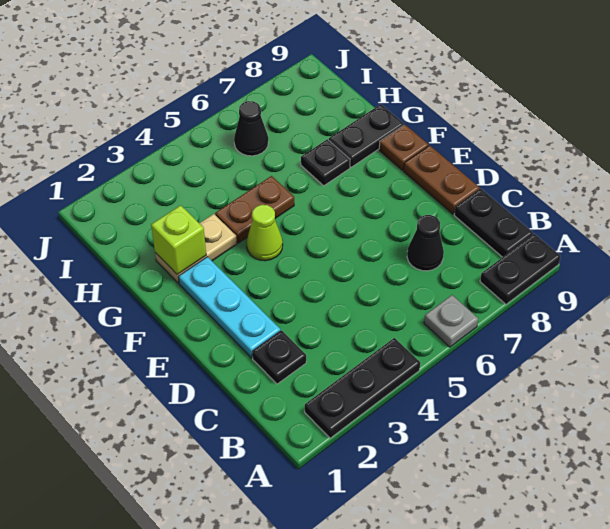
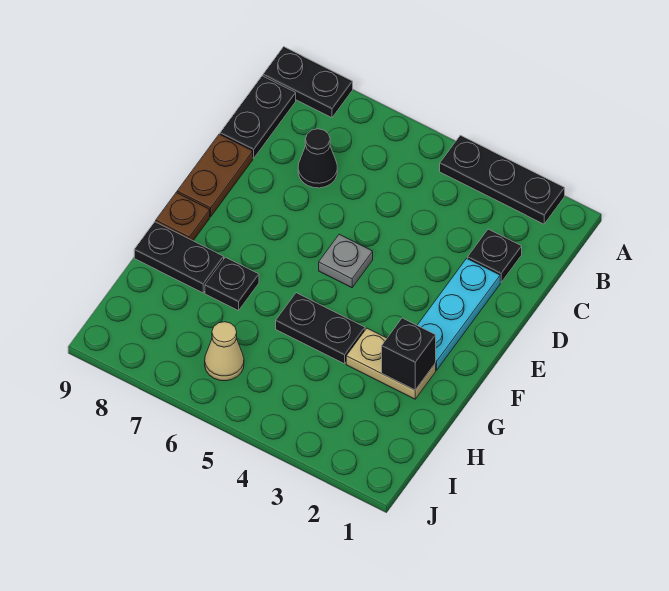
grey plate A6 level 1 -> grey plate E5 level 1
lime cone F4 level 1 -> none
lime brick G2 level 2 -> black brick G2 level 2
brown plate G4:G5 level 1 -> black plate G4:G5 level 1
black cone I6 level 1 -> tan cone I6 level 1

